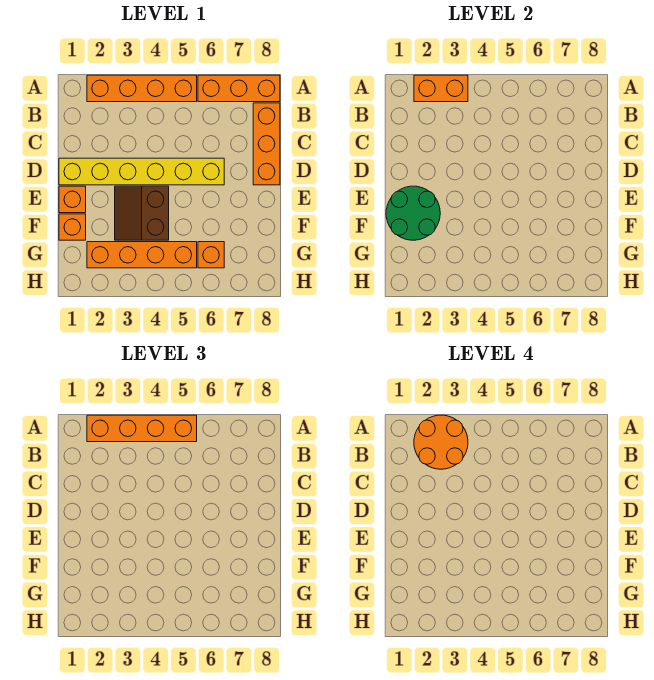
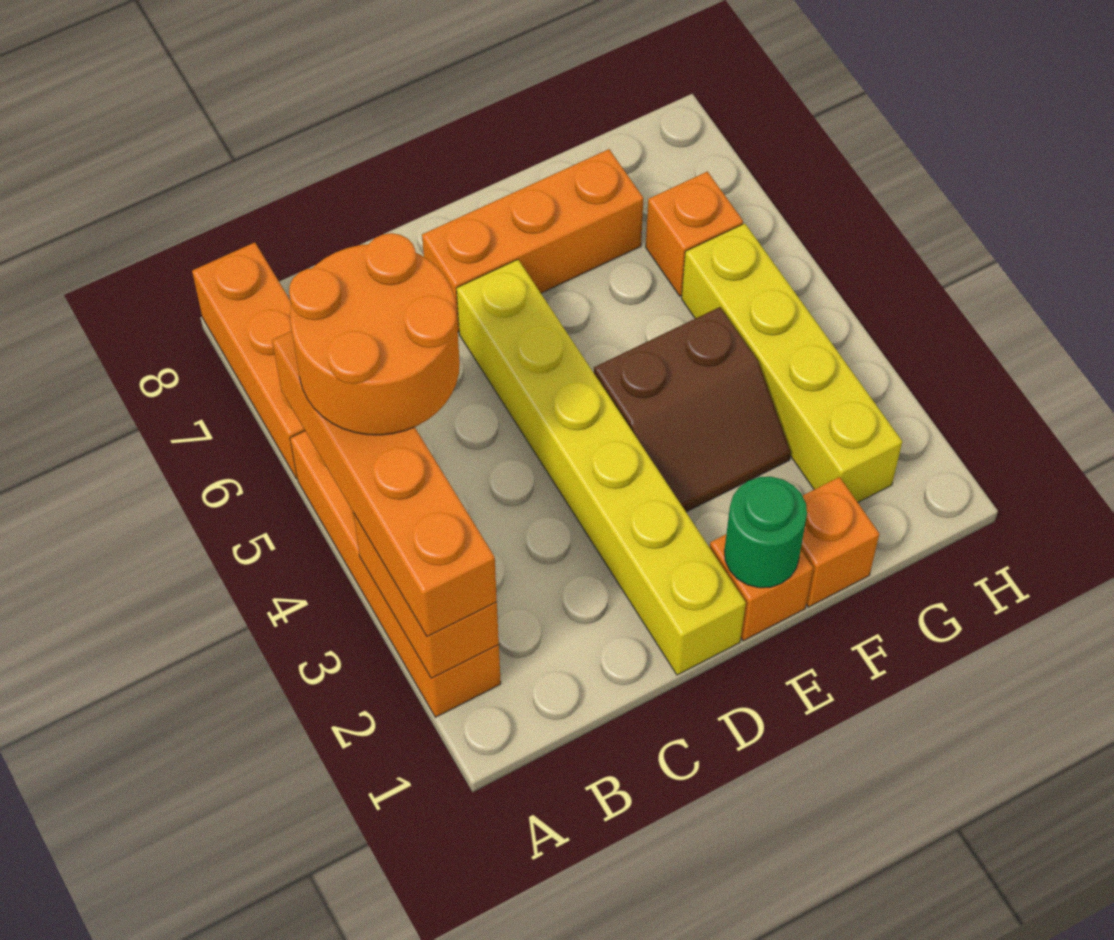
orange round brick A2:B3 level 4 -> orange round brick A4:B5 level 4
orange brick B8:D8 level 1 -> orange brick D7:F7 level 1
green round brick E1:F2 level 2 -> green round brick E1 level 2
orange brick G2:G5 level 1 -> yellow brick G2:G5 level 1

